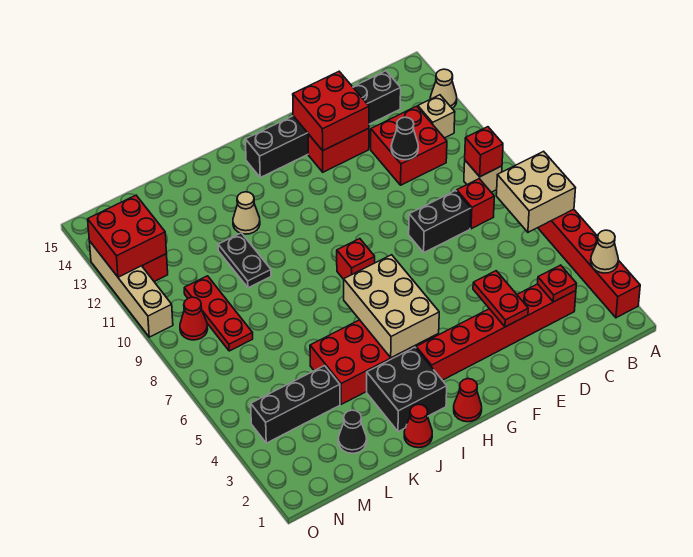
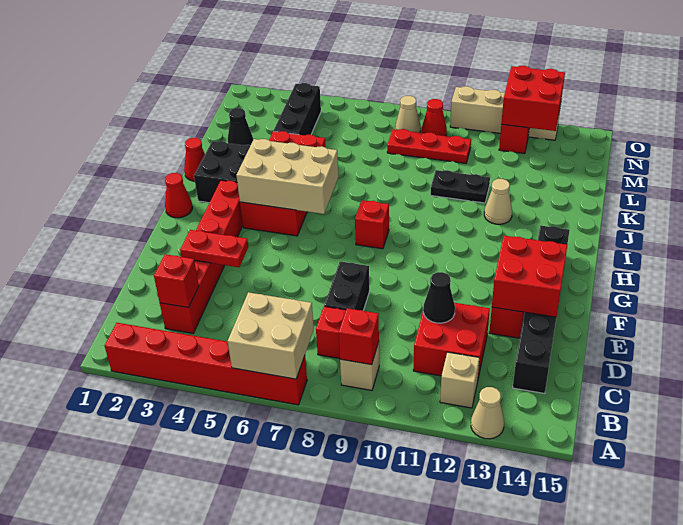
tan cone A3 level 2 -> tan cone N8 level 1
red plate C3 level 2 -> red brick C3 level 2

